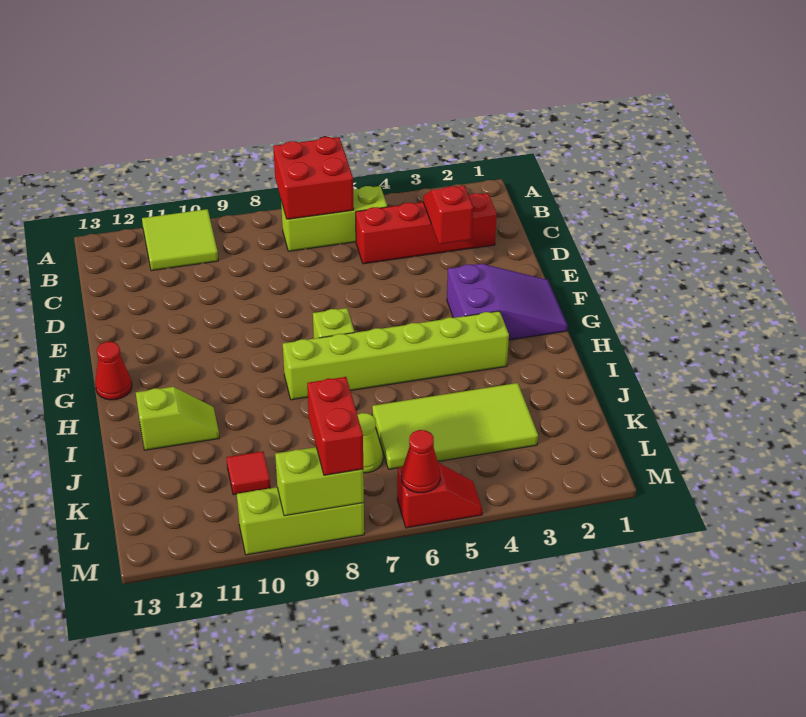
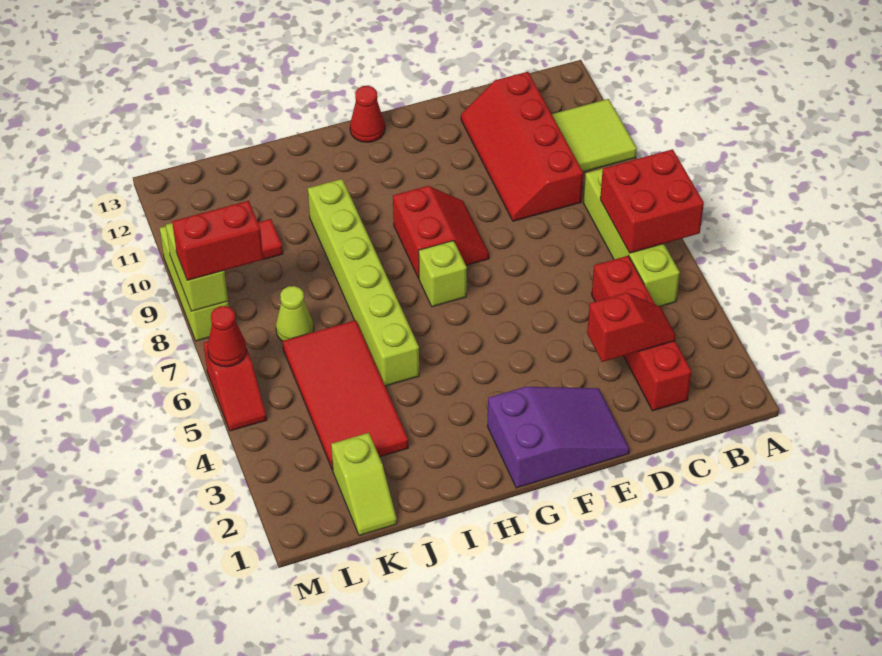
lime brick B5:B7 level 1 -> lime brick B5:B8 level 1
none -> red slope C9:D12 level 1 top C
purple slope F1:G3 level 1 top 3 -> purple slope E1:G2 level 1 top G
none -> red slope F8:G9 level 1 top G
lime brick H3:H8 level 1 -> lime brick I5:I10 level 1
lime slope I11:I12 level 1 top 12 -> lime slope K1:K2 level 1 top 2
lime tile J3:K6 level 1 -> red tile J3:K6 level 1

